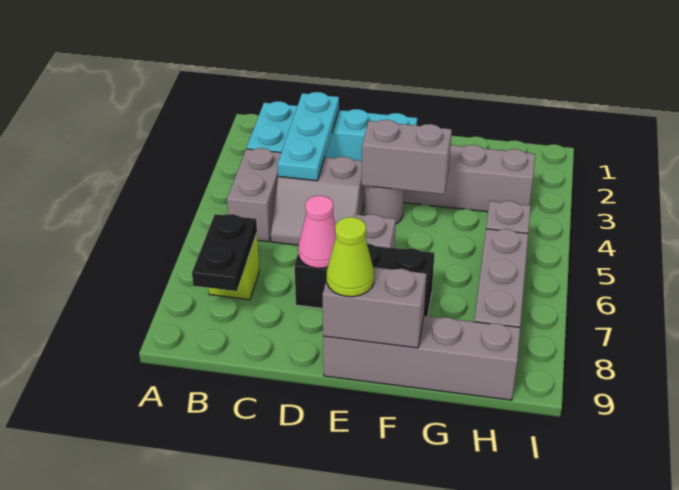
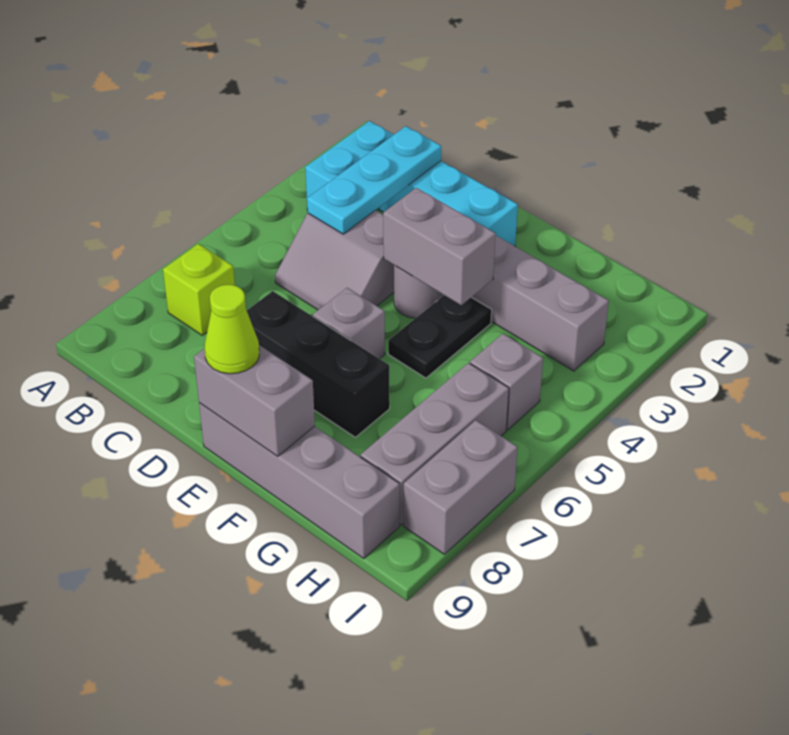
grey brick B4:B5 level 1 -> grey brick I7:I8 level 1
black plate B7:B8 level 2 -> black plate F4:F5 level 1
pink cone D7 level 2 -> none

